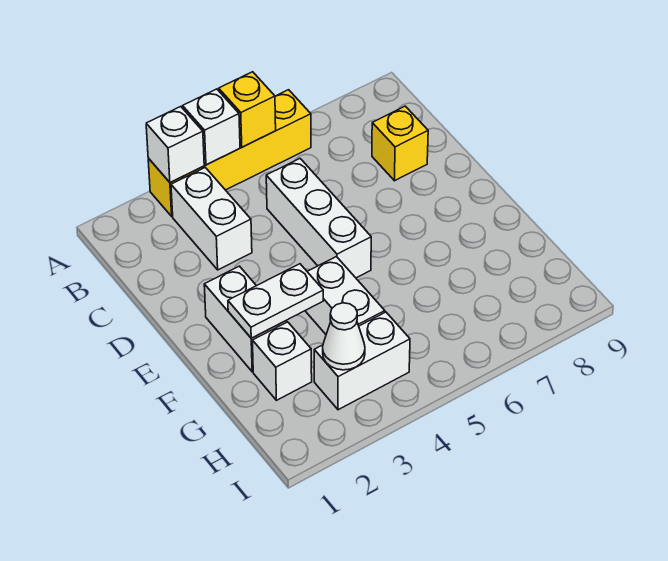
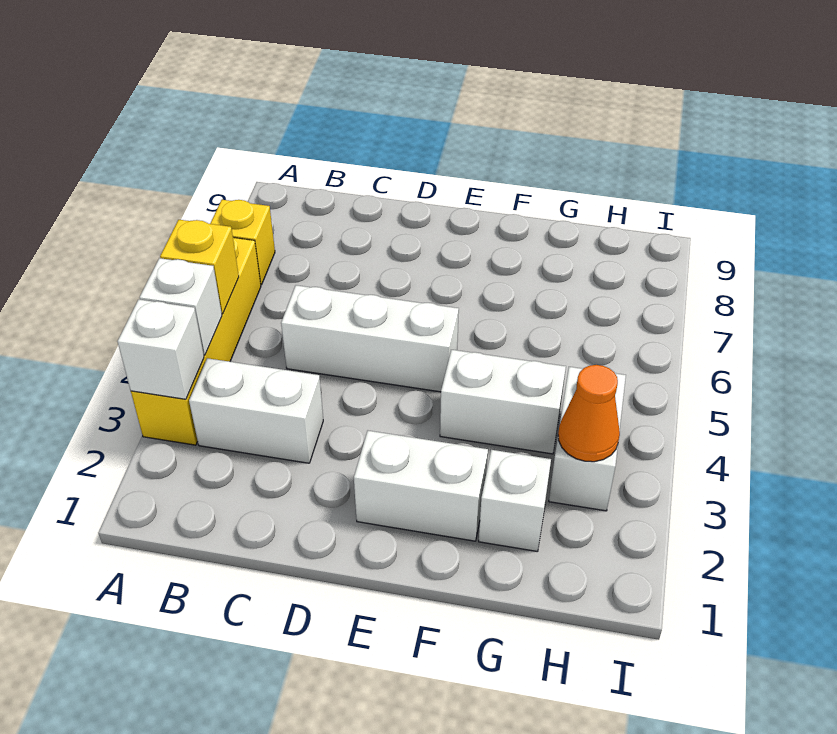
yellow brick C8 level 1 -> yellow brick A7 level 1
white plate F2:F3 level 2 -> none
white cone H3 level 2 -> orange cone H3 level 2

